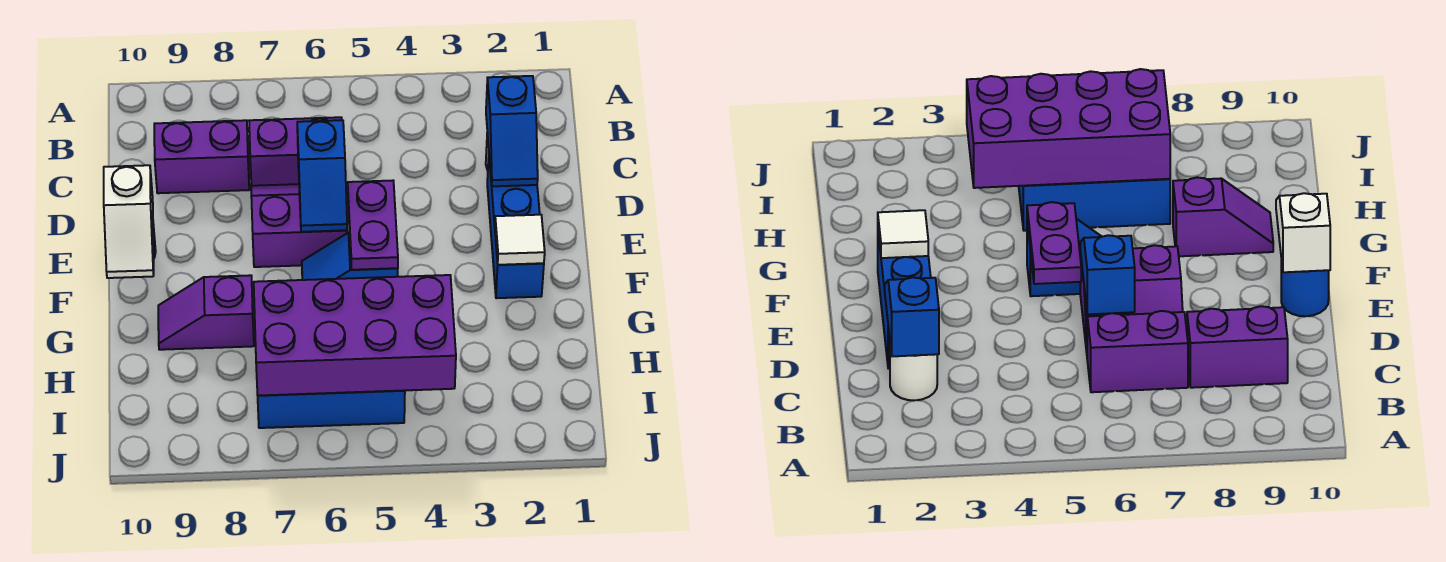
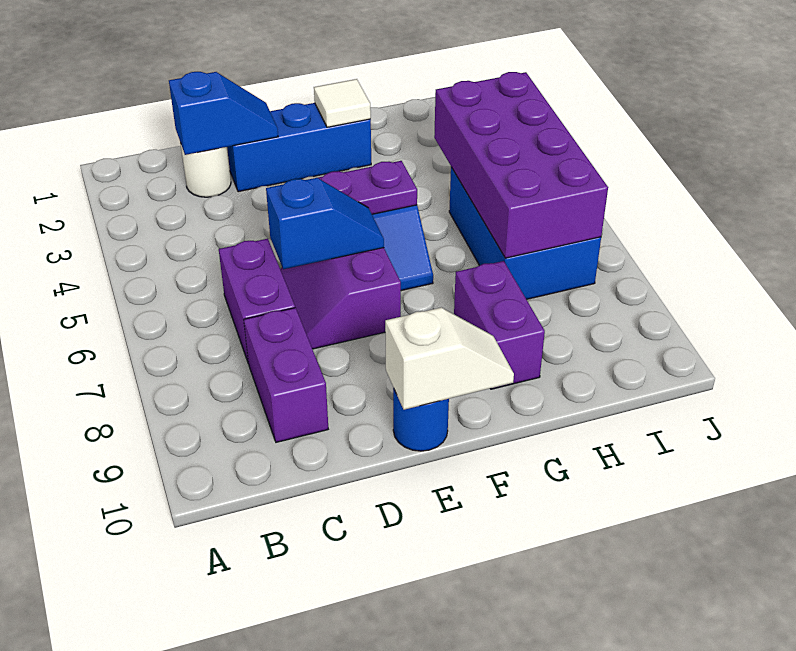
purple slope G8:G9 level 1 top 8 -> purple brick G8:G9 level 1

